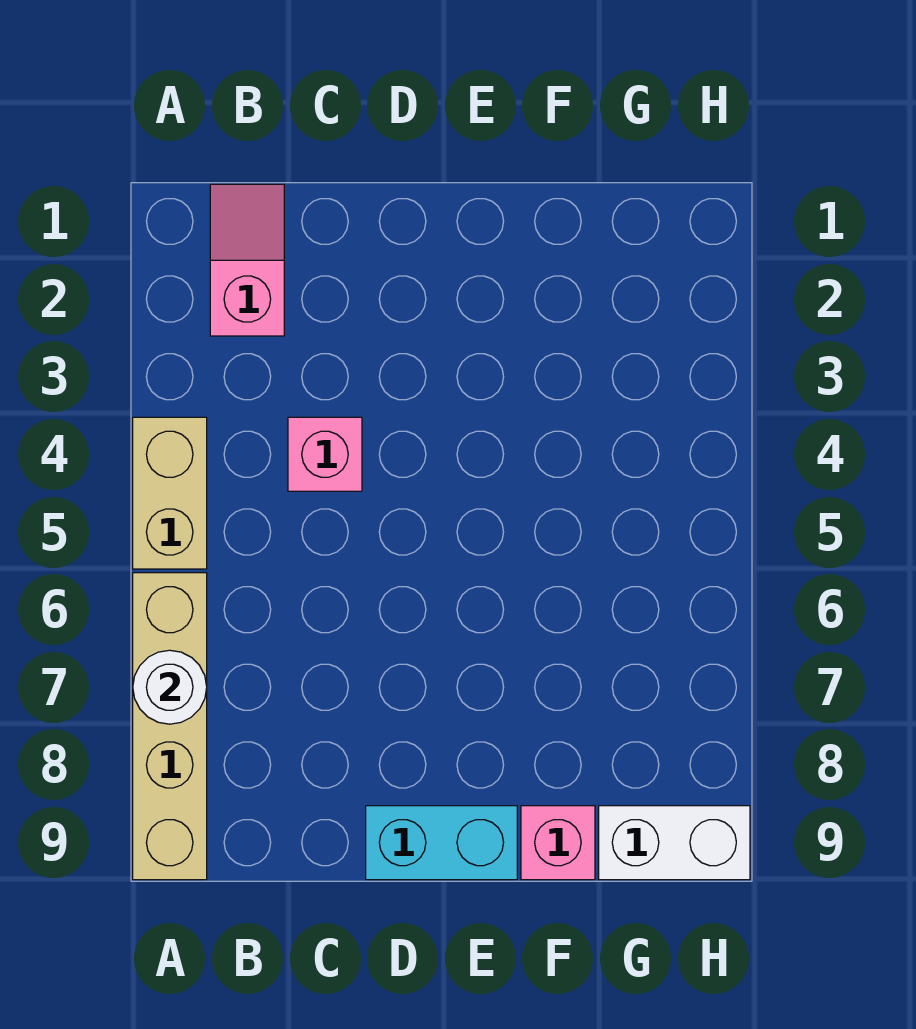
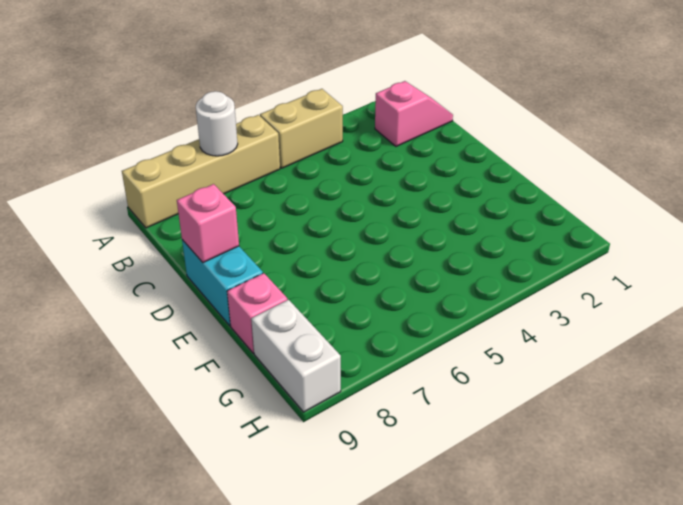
pink brick C4 level 1 -> pink brick D9 level 2

